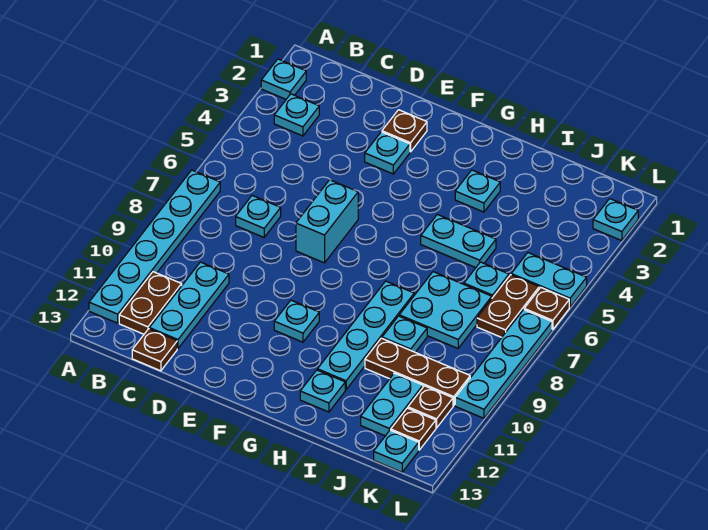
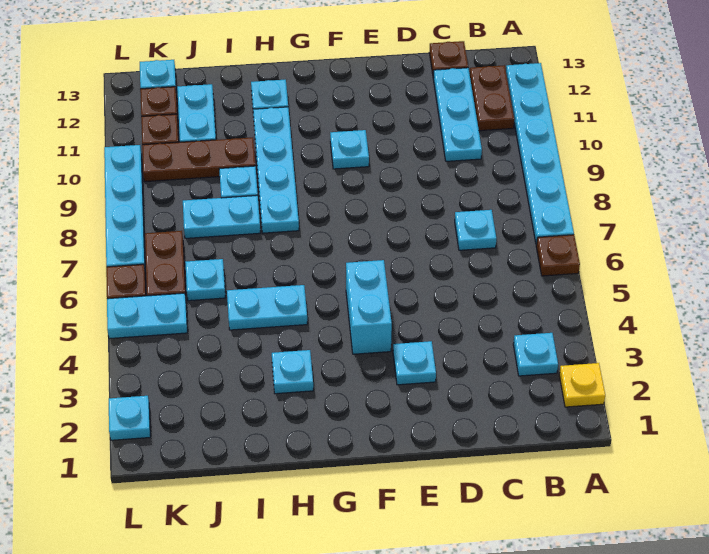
cyan plate A2 level 1 -> yellow plate A2 level 1
brown plate E2 level 1 -> brown plate A6 level 1
cyan brick E6:E7 level 1 -> cyan brick F4:F5 level 1
cyan plate I7:J8 level 1 -> cyan plate I8:J8 level 1

